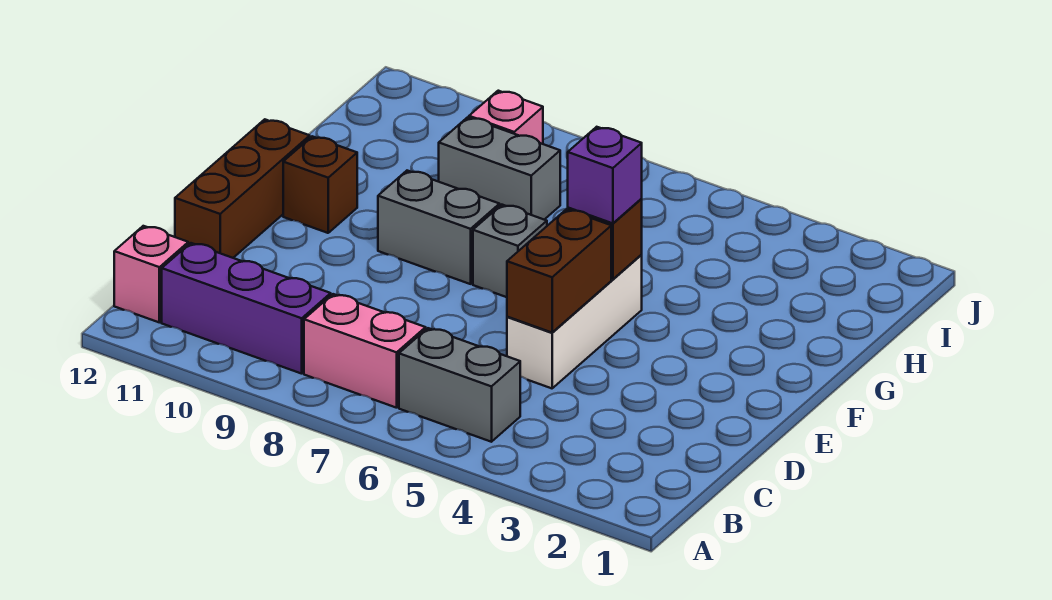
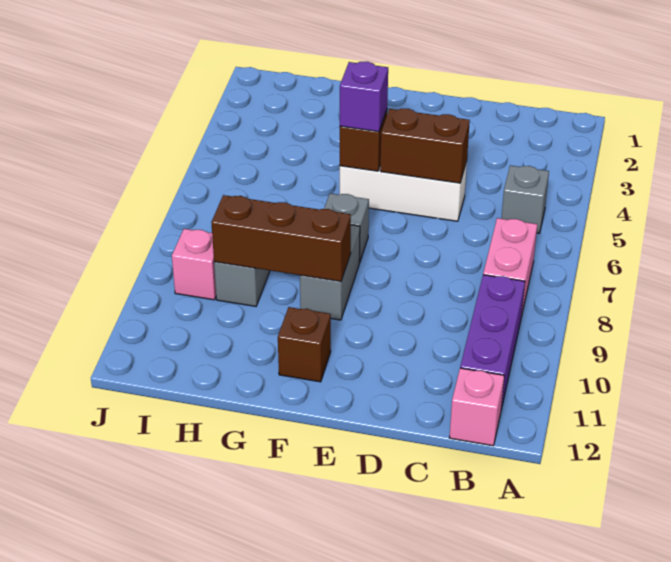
grey brick B5:B6 level 1 -> grey brick B5 level 1
brown brick D12:F12 level 1 -> brown brick F9:H9 level 2

